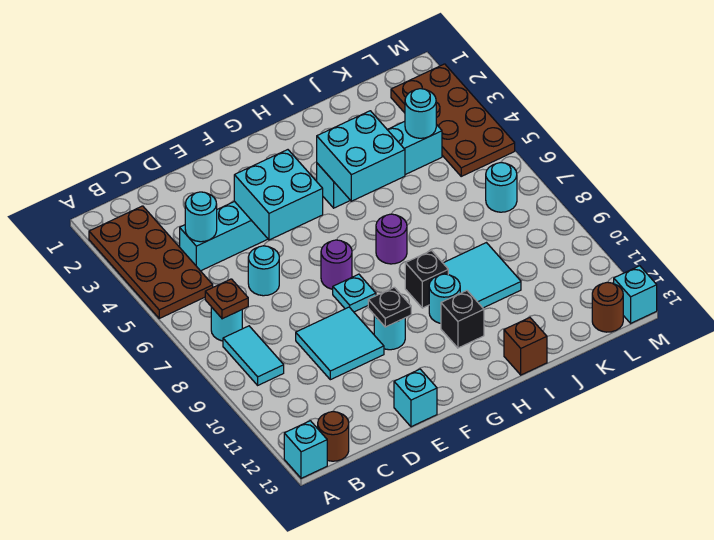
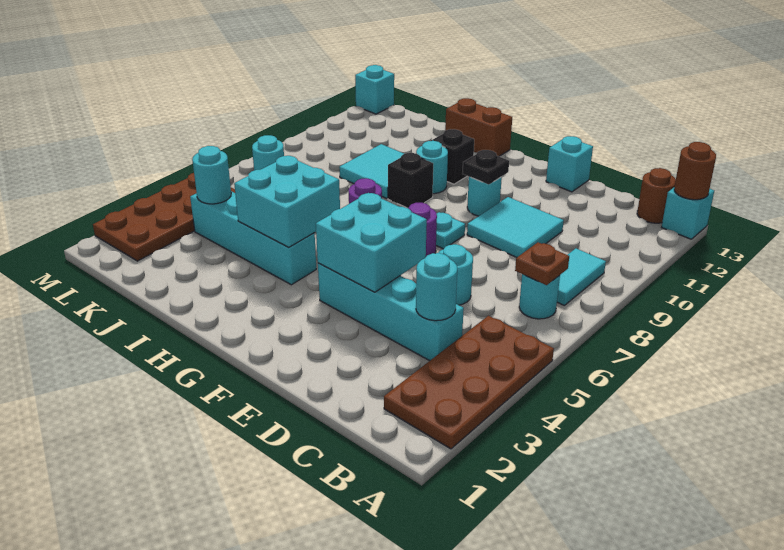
brown brick I13 level 1 -> brown brick H13:I13 level 1
brown round brick L13 level 1 -> brown round brick A13 level 2

